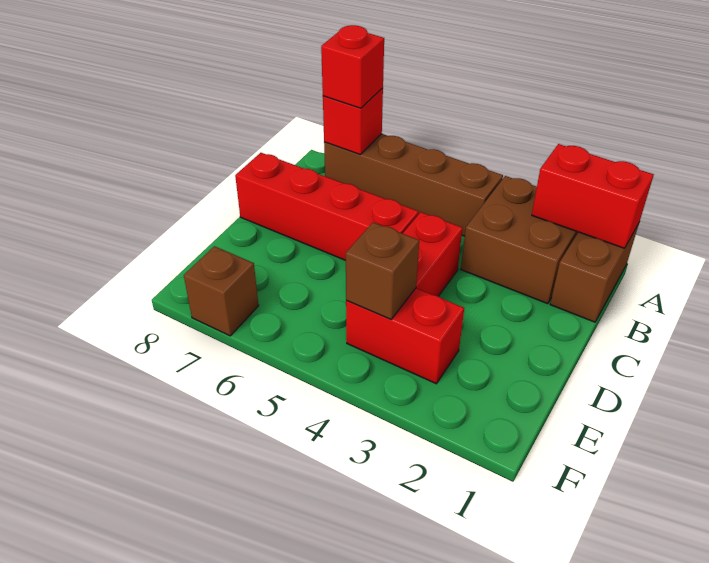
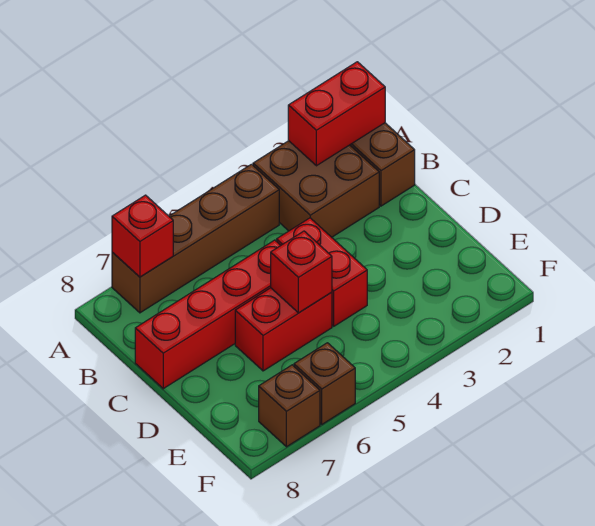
red brick A7 level 3 -> red brick D5 level 2
red brick E3:E4 level 1 -> red brick D5:D6 level 1
brown brick E4 level 2 -> brown brick F6 level 1

